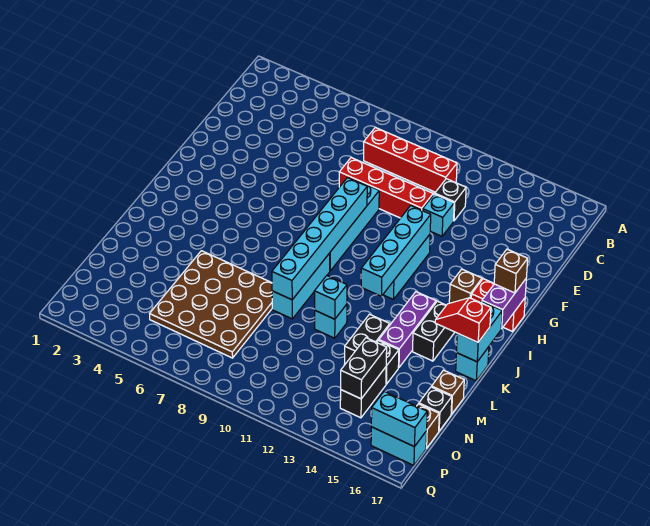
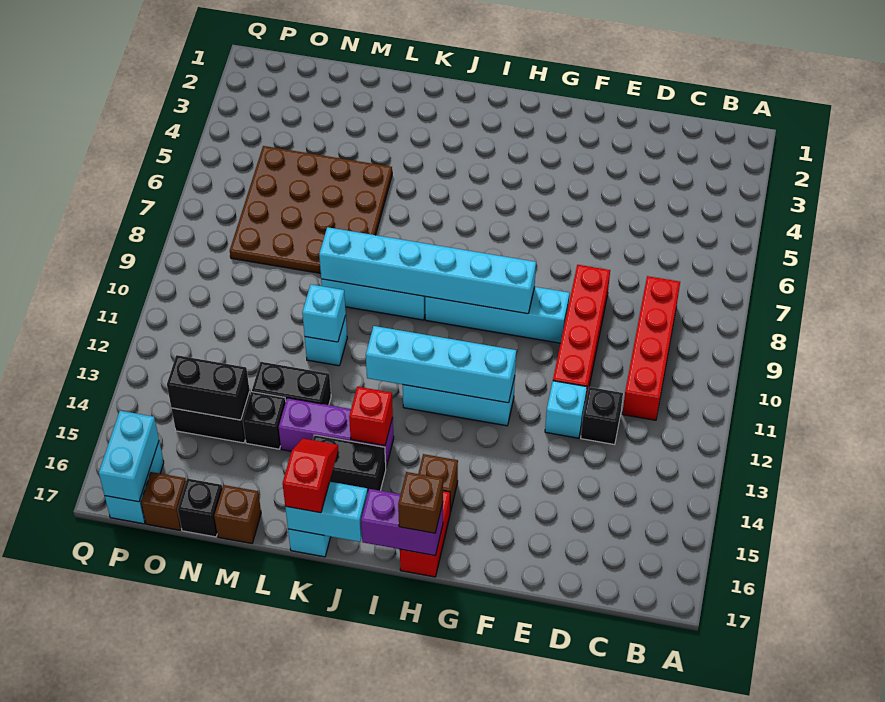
none -> red brick J14 level 2

